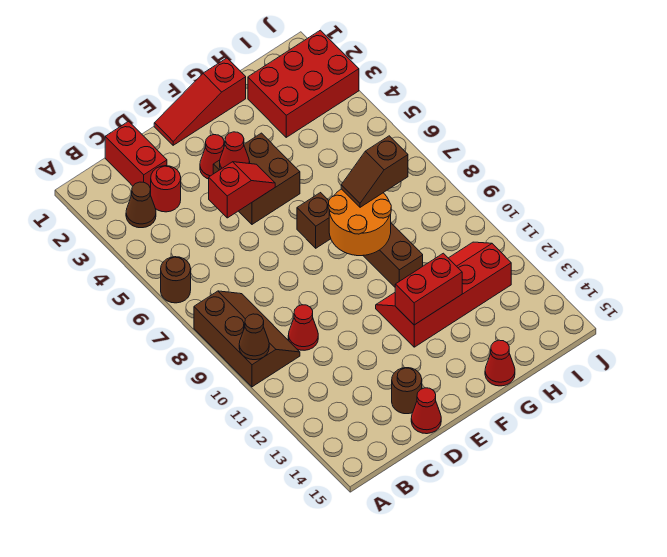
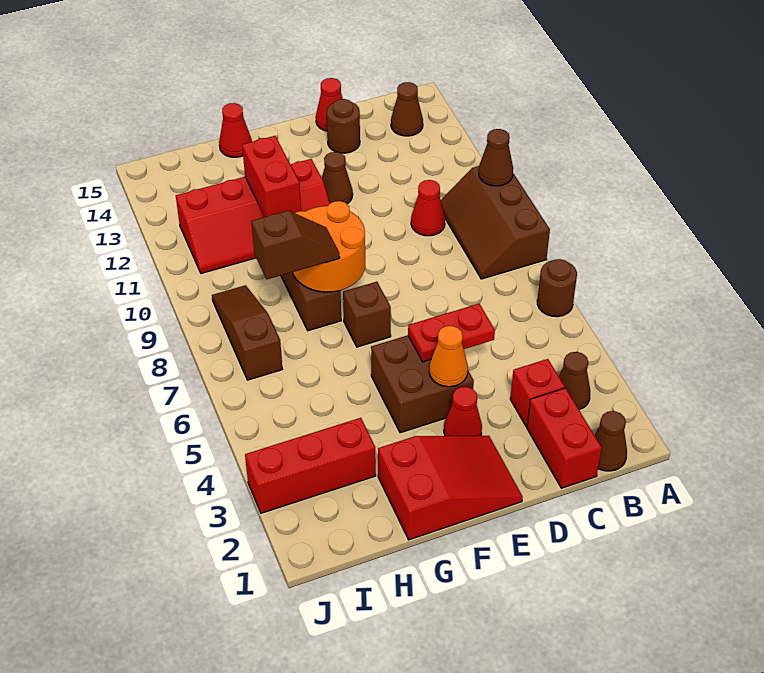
none -> brown cone B1 level 1
none -> brown cone B14 level 1
red round brick C3 level 1 -> red brick C3 level 1
red slope D5:E5 level 2 top D -> red plate D5:E5 level 2
red slope E1:G1 level 1 top G -> red slope E1:G2 level 1 top G
red cone E4 level 2 -> orange cone E4 level 2
none -> brown cone E12 level 1
red brick F12:G12 level 2 -> red brick G11:G12 level 2
red brick H2:J3 level 1 -> red brick H3:J3 level 1
none -> brown slope I7:I9 level 1 top 7

